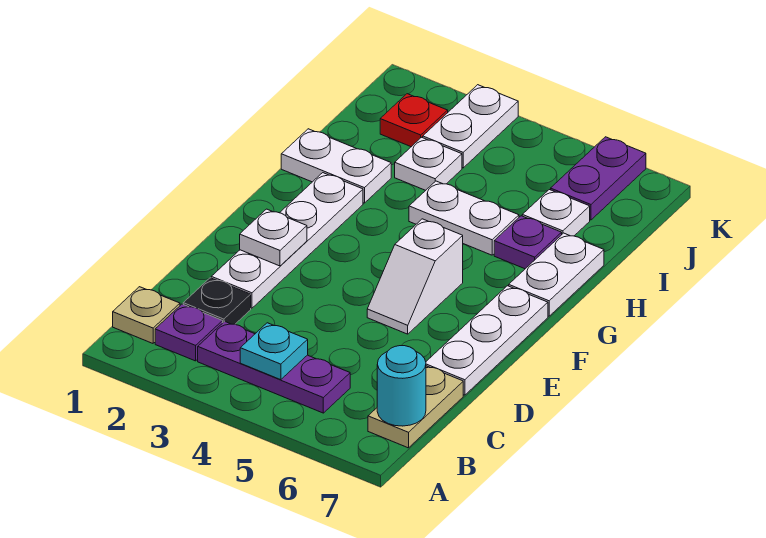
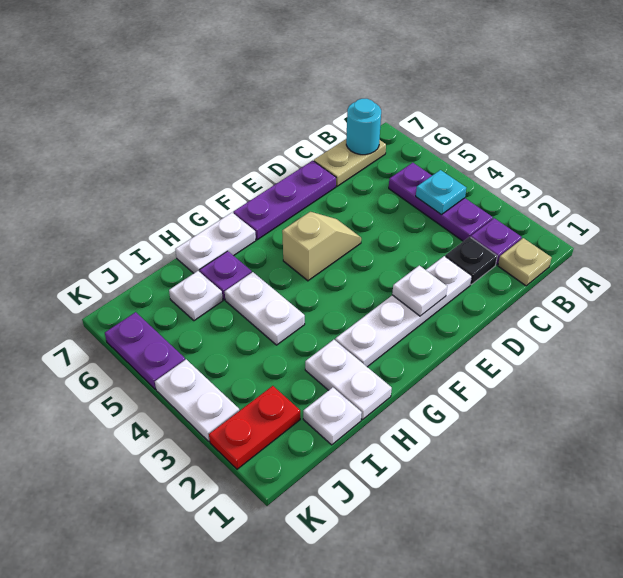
white plate D7:F7 level 1 -> purple plate D7:F7 level 1
white slope E5:F5 level 1 top F -> tan slope E5:F5 level 1 top F
white plate I3 level 1 -> white plate I1 level 1
red plate J2 level 1 -> red plate J2:K2 level 1
white plate J3:K3 level 1 -> white plate K3:K4 level 1
purple plate J6:K6 level 1 -> purple plate K5:K6 level 1

